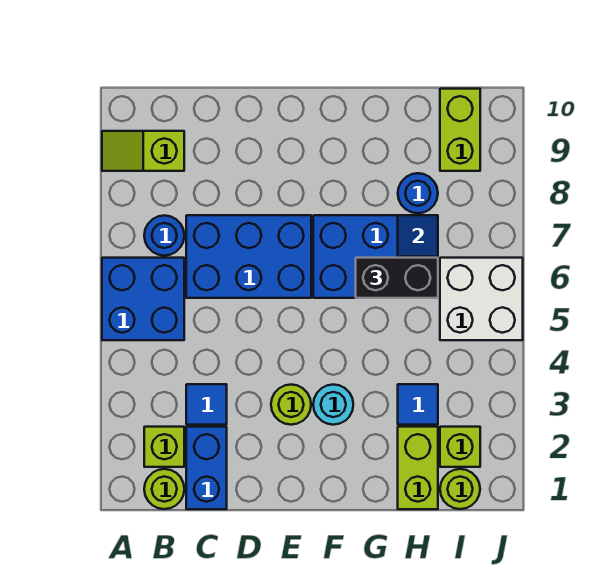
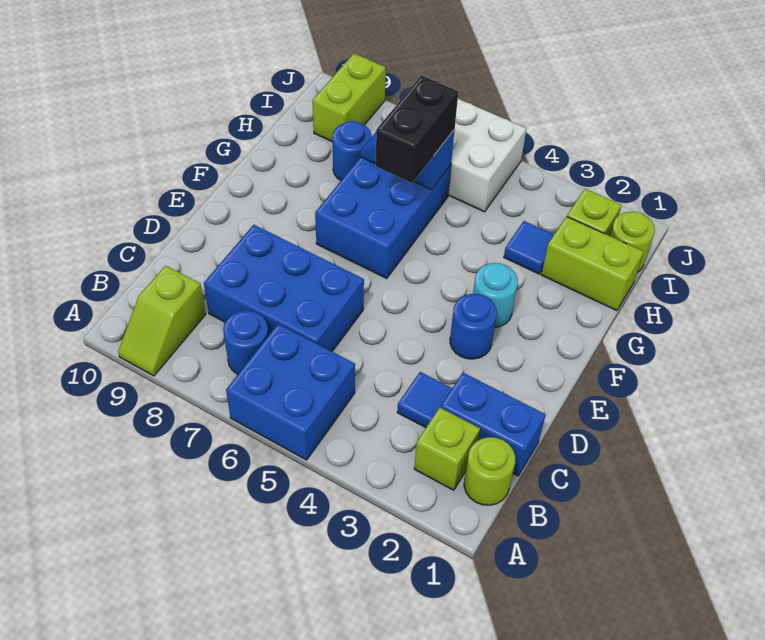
blue brick C6:E7 level 1 -> blue brick C6:D8 level 1
lime round brick E3 level 1 -> blue round brick E3 level 1
lime brick I9:I10 level 1 -> lime brick I9:J9 level 1

